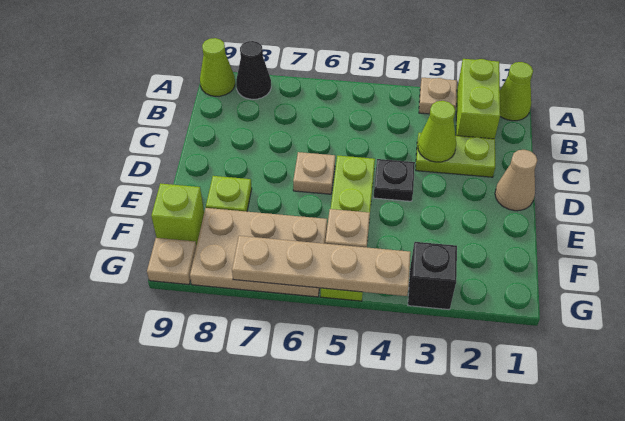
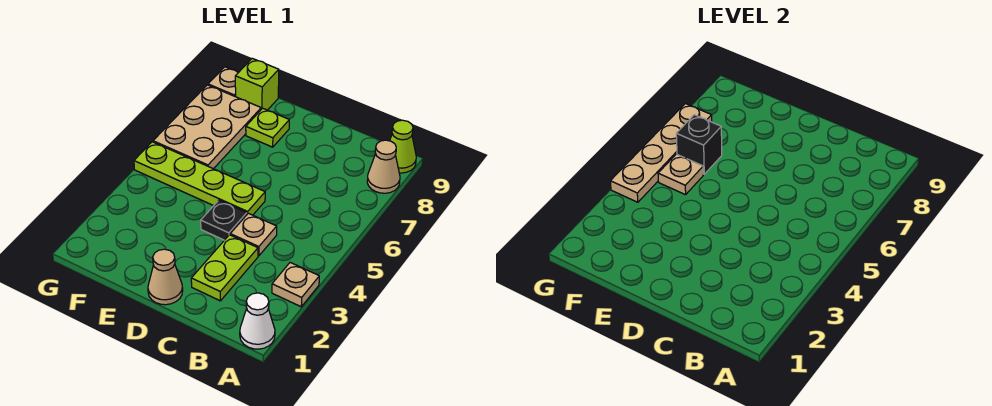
lime cone A1 level 1 -> white cone A1 level 1
lime brick A2:B2 level 1 -> none
black cone A8 level 1 -> tan cone A8 level 1
lime cone C3 level 2 -> none
tan plate D6 level 1 -> tan plate C4 level 1
black brick G3 level 1 -> black brick F6 level 2

